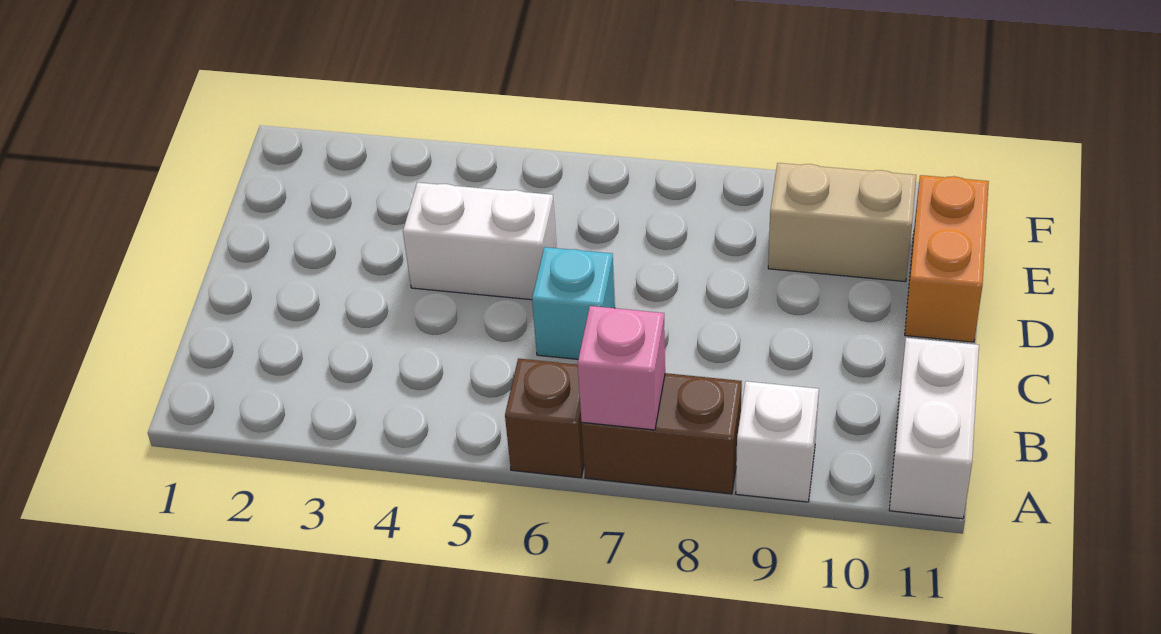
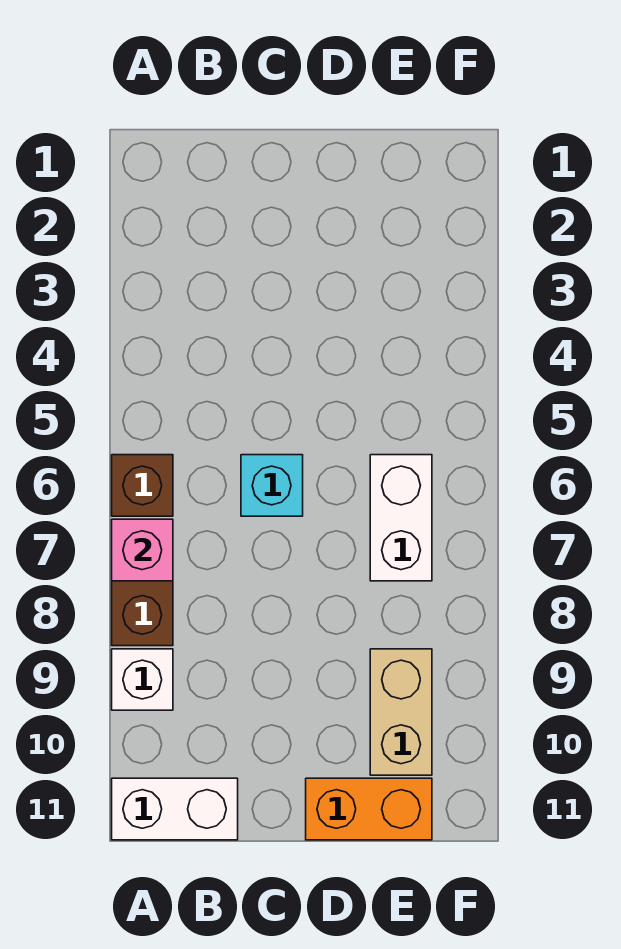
white brick D4:D5 level 1 -> white brick E6:E7 level 1

